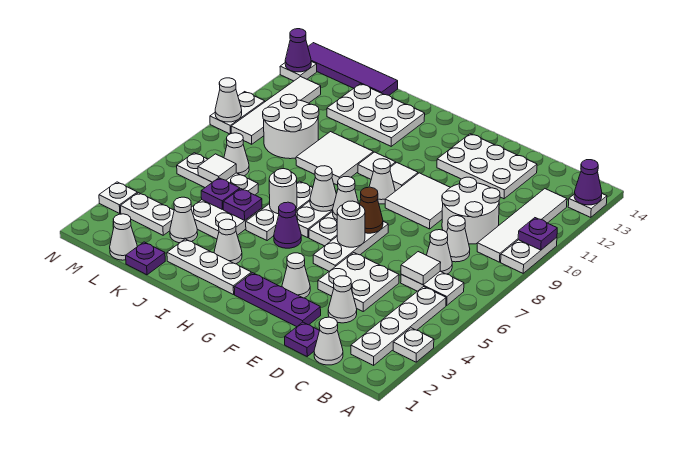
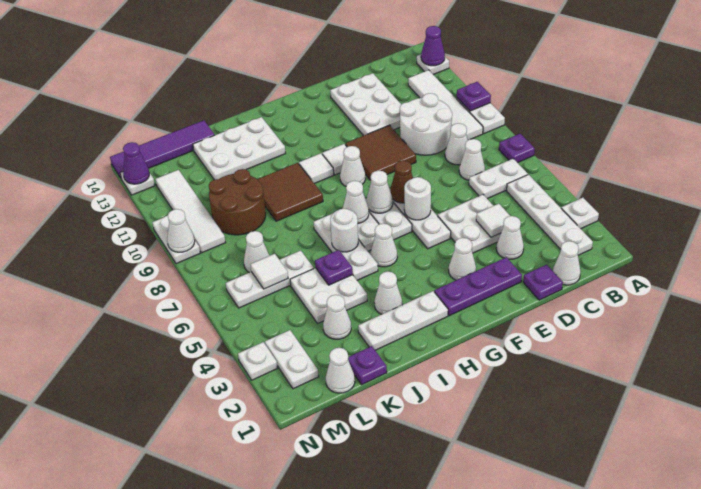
white tile C6 level 2 -> white tile D4 level 2
white plate D12:F13 level 1 -> white plate D11:E13 level 1
white tile E9:F10 level 1 -> brown tile E9:F10 level 1
purple cone H5 level 1 -> white cone H5 level 1
white tile I9:J10 level 1 -> brown tile I9:J10 level 1
purple plate K5 level 2 -> purple plate A7 level 1
white round brick K9:L10 level 1 -> brown round brick K9:L10 level 1
white plate L3:M3 level 1 -> white plate M2:M3 level 1

